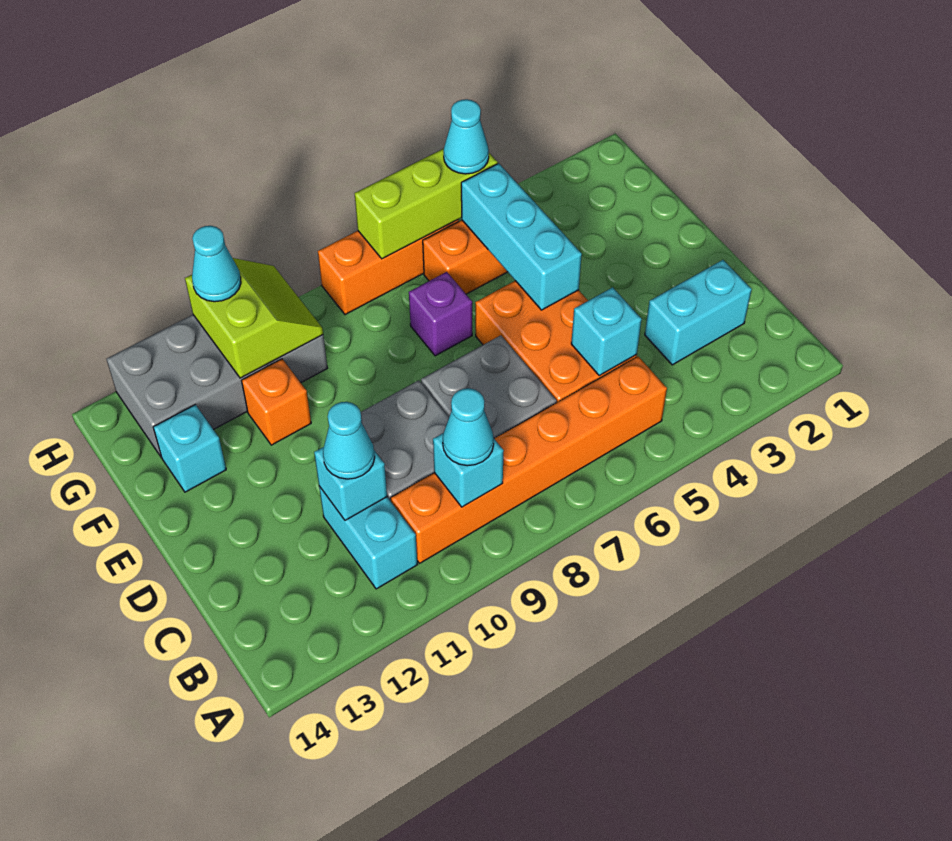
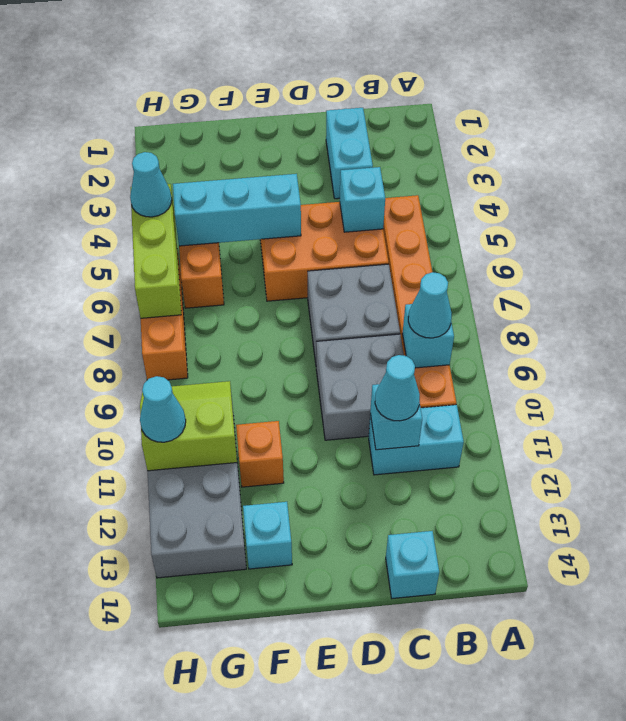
none -> cyan brick C14 level 1
purple brick F7 level 1 -> none

